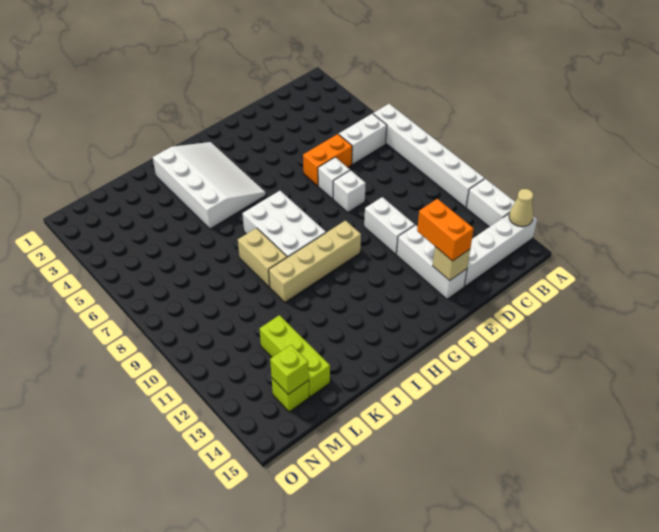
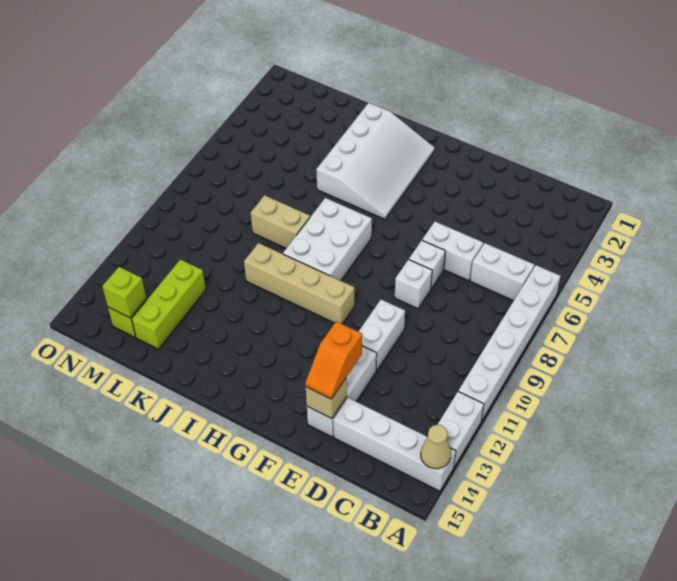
orange brick D6:E6 level 1 -> white brick D6:E6 level 1
orange brick E13:E14 level 3 -> orange slope E13:E14 level 3 top 13
tan brick J8:J9 level 1 -> tan brick J8:K8 level 1

